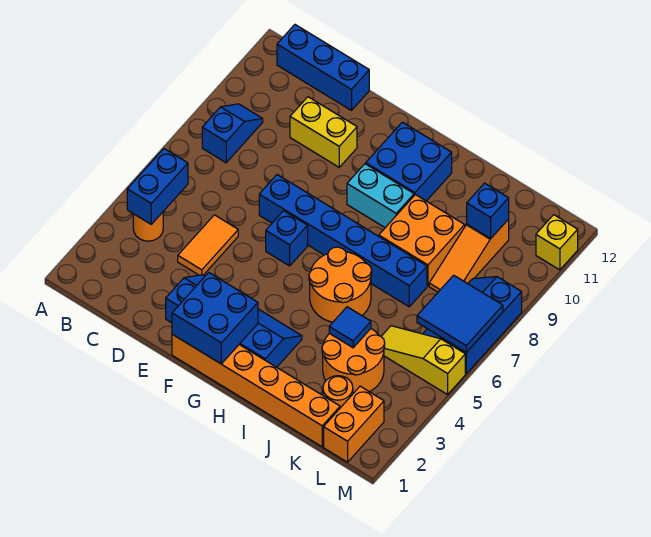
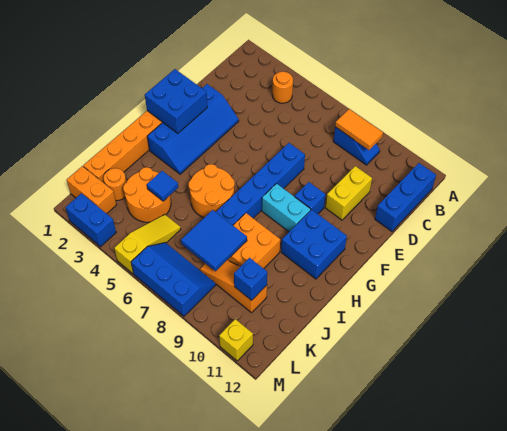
blue brick B4:B5 level 2 -> blue brick M2:M3 level 1
orange tile D4:D5 level 1 -> orange tile B8:B9 level 2
blue brick F6 level 1 -> blue brick F9 level 1
cyan brick G9:H9 level 1 -> cyan brick G8:G9 level 1
blue tile L6:M7 level 2 -> blue tile J7:K8 level 2

